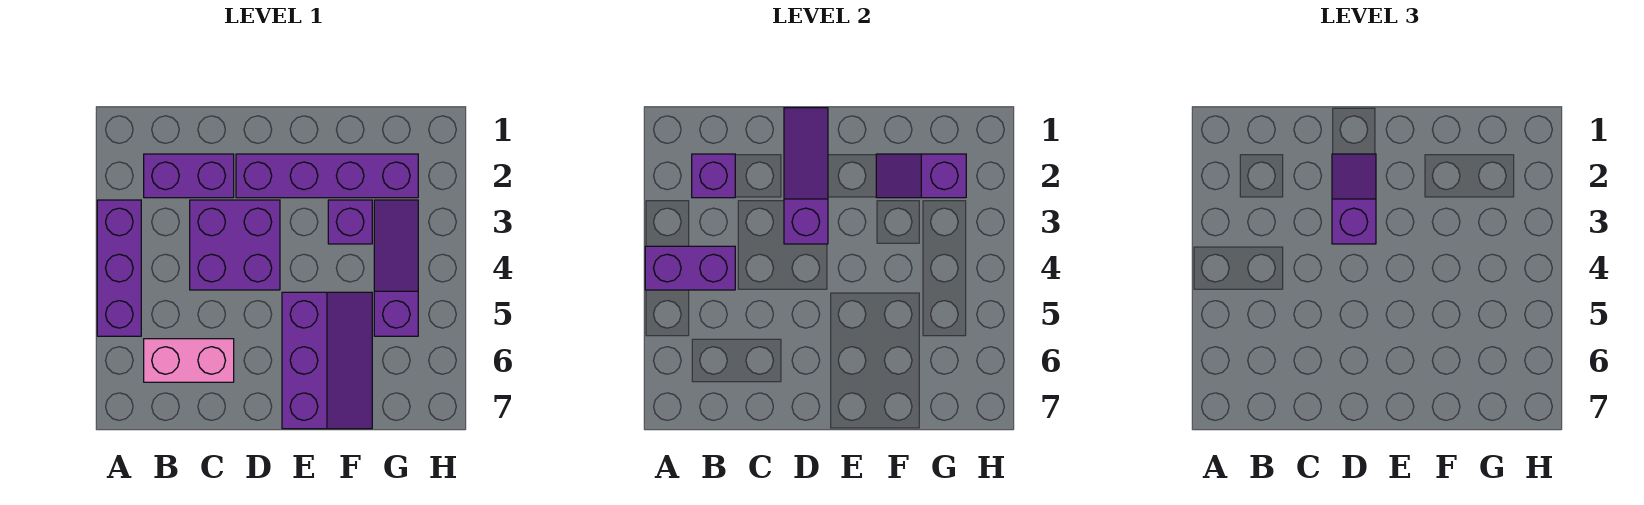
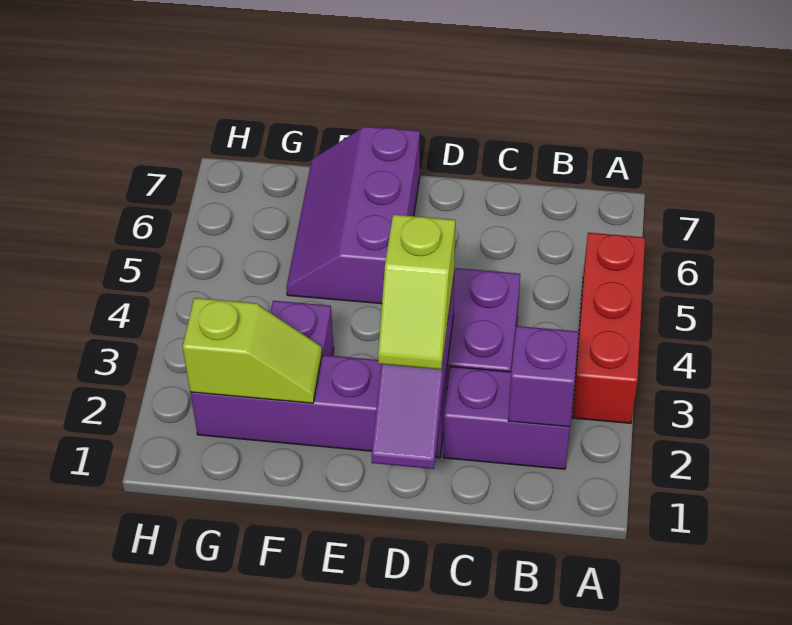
purple brick A3:A5 level 1 -> red brick A3:A5 level 1
purple brick A4:B4 level 2 -> none
pink brick B6:C6 level 1 -> none
purple slope D2:D3 level 3 top 3 -> lime slope D2:D3 level 3 top 3
purple slope F2:G2 level 2 top G -> lime slope F2:G2 level 2 top G
purple slope G3:G5 level 1 top 5 -> none

